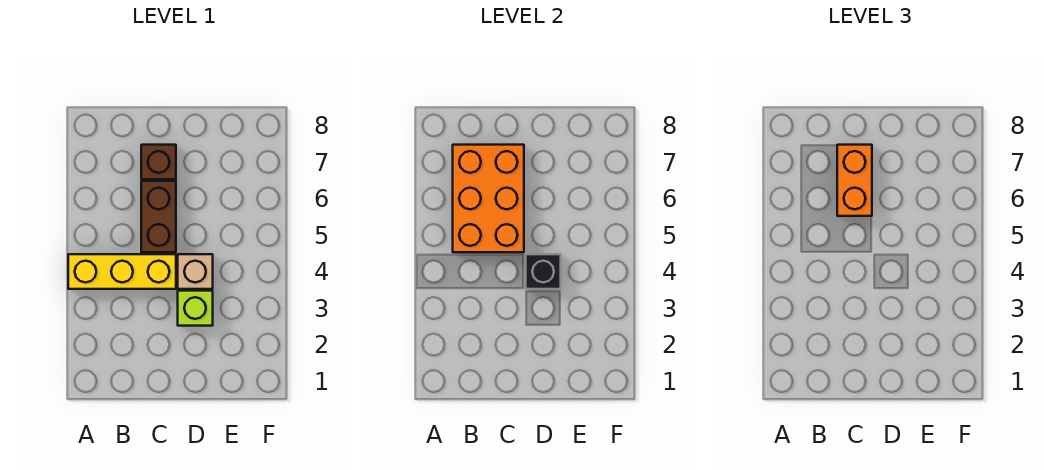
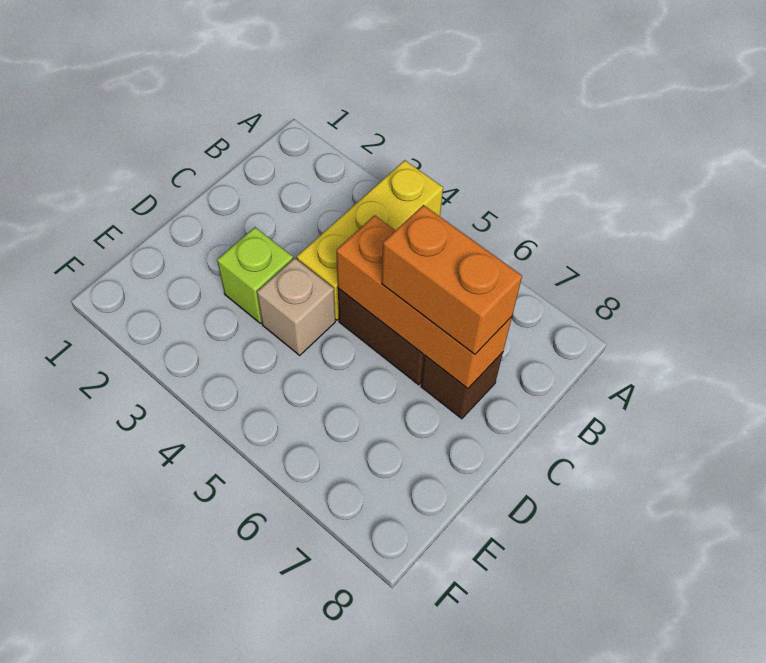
orange brick B5:C7 level 2 -> orange brick C5:C7 level 2
black brick D4 level 2 -> none

